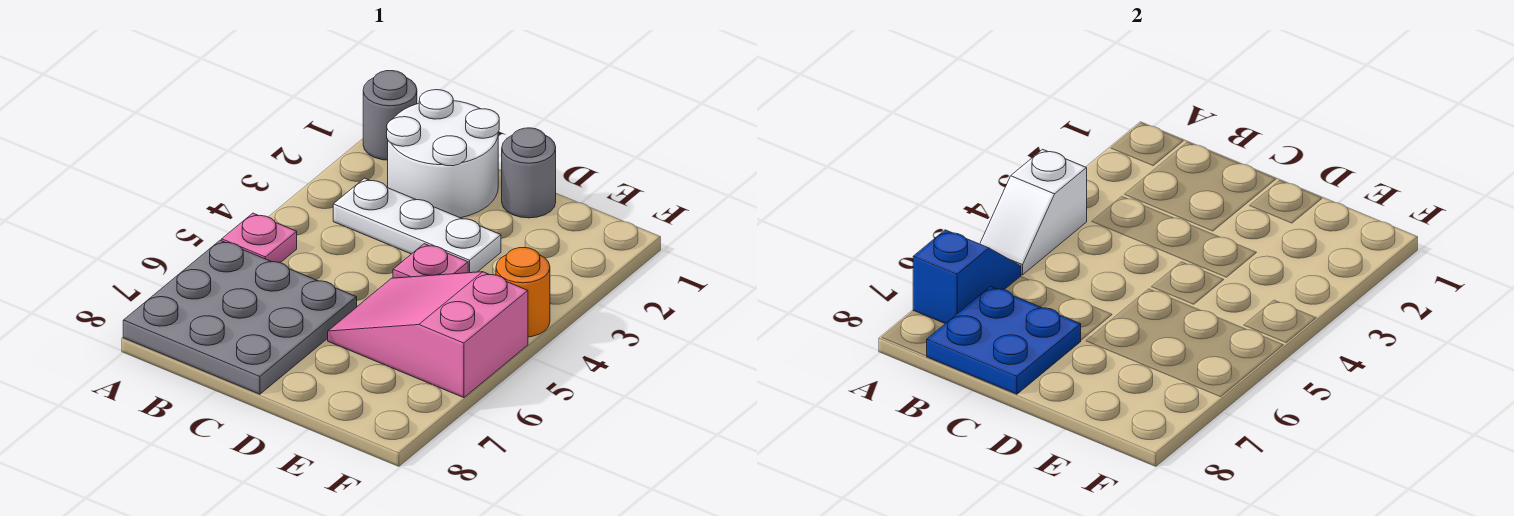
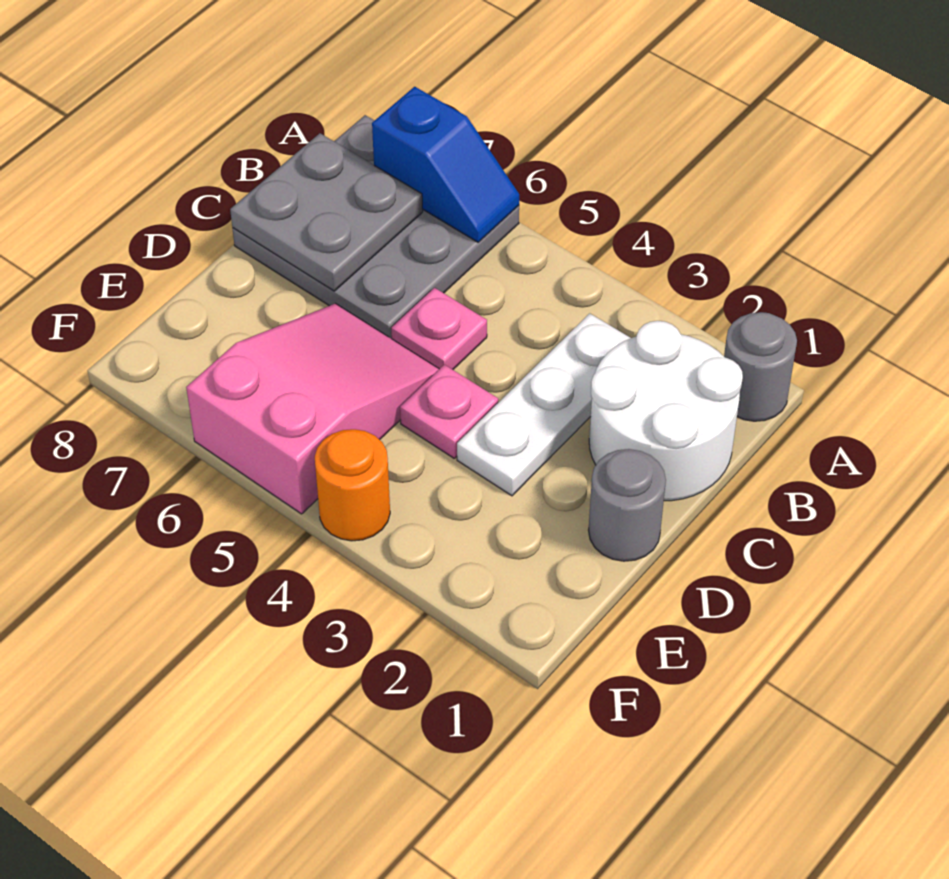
white slope A4:A5 level 2 top 4 -> none
pink plate A5 level 1 -> pink plate C5 level 1
blue plate B7:C8 level 2 -> grey plate B7:C8 level 2

